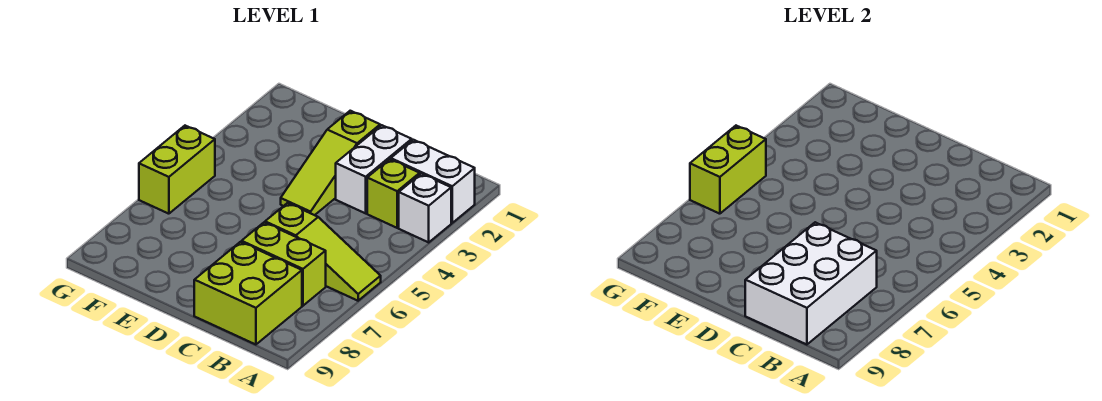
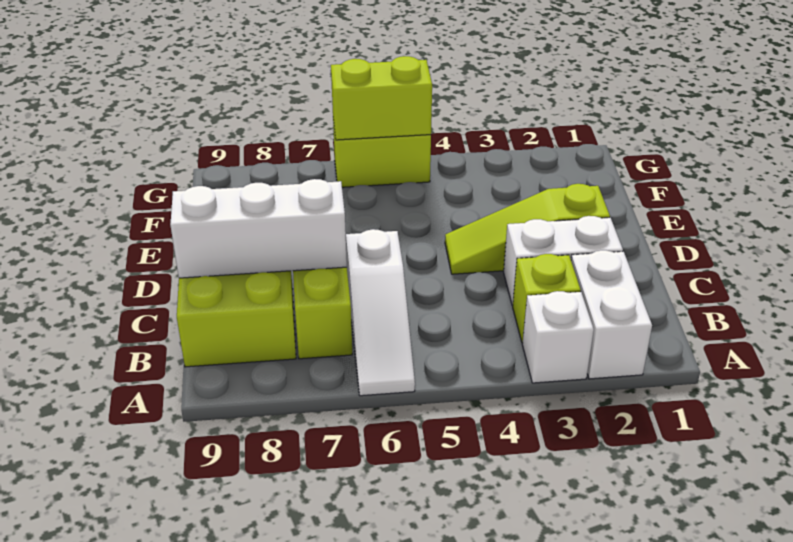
lime slope A6:C6 level 1 top C -> white slope A6:C6 level 1 top C
white brick B7:C9 level 2 -> white brick C7:C9 level 2

